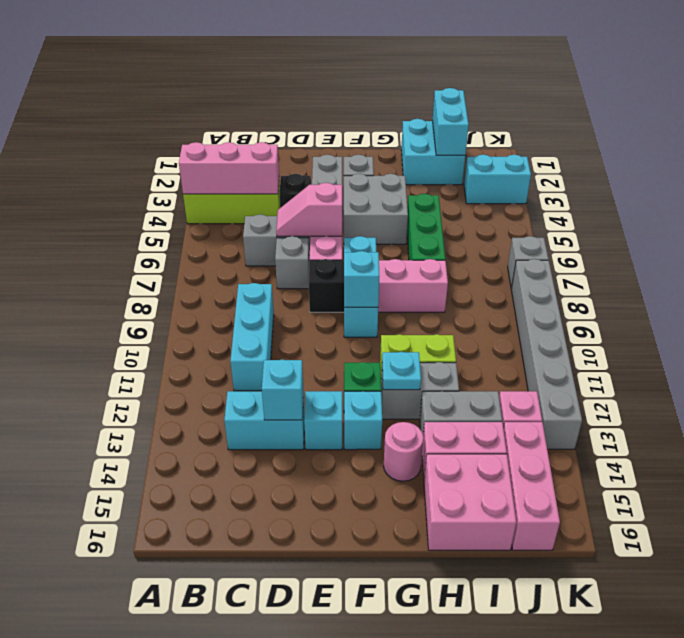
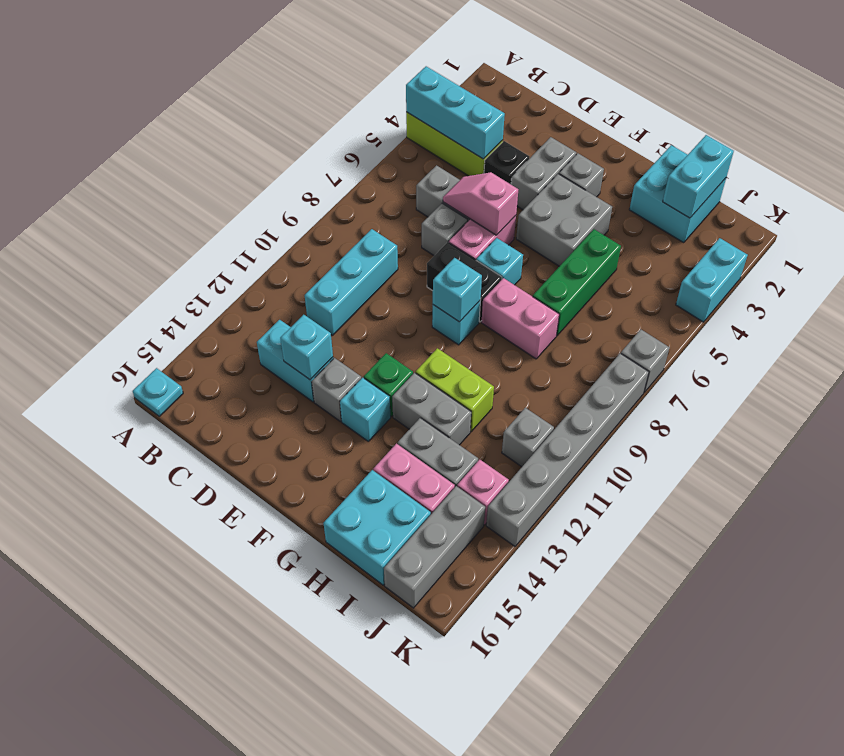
pink brick A4:C4 level 2 -> cyan brick A4:C4 level 2
cyan brick E13 level 1 -> grey brick E13 level 1
cyan plate G12 level 2 -> cyan plate A16 level 1
pink round brick G14 level 1 -> none
pink brick H15:I16 level 1 -> cyan brick H15:I16 level 1
cyan brick J3:K3 level 1 -> cyan brick K3:K4 level 1
none -> grey brick J11 level 1
pink brick J14:J16 level 1 -> grey brick J14:J16 level 1

